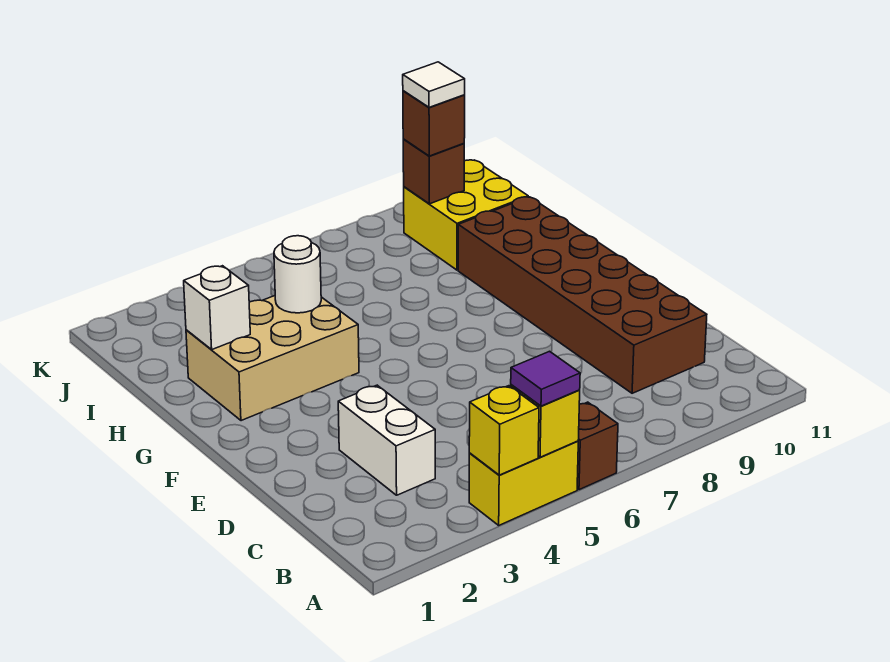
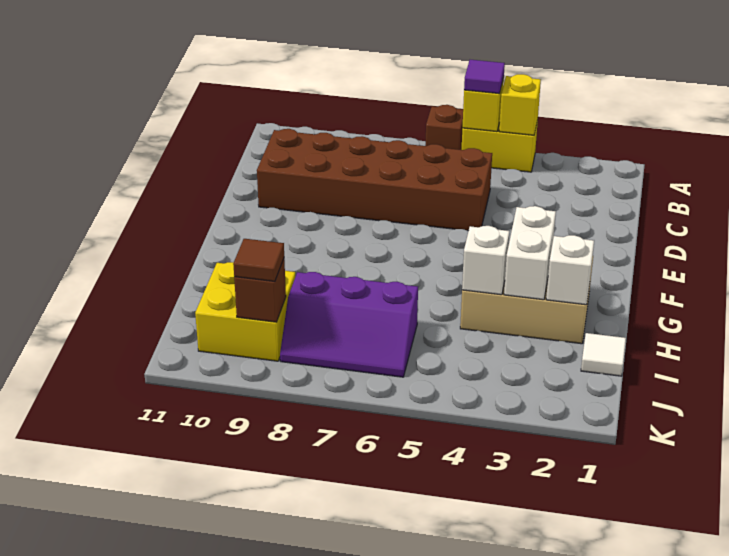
white brick C3:D3 level 1 -> white brick G3:H3 level 2
brown brick C9:H10 level 1 -> brown brick C5:D10 level 1
white round brick H4 level 2 -> white brick H4 level 2
none -> purple slope I6:J8 level 1 top I
brown brick J9 level 3 -> brown tile J9 level 3
white tile J9 level 4 -> white tile I1 level 1

